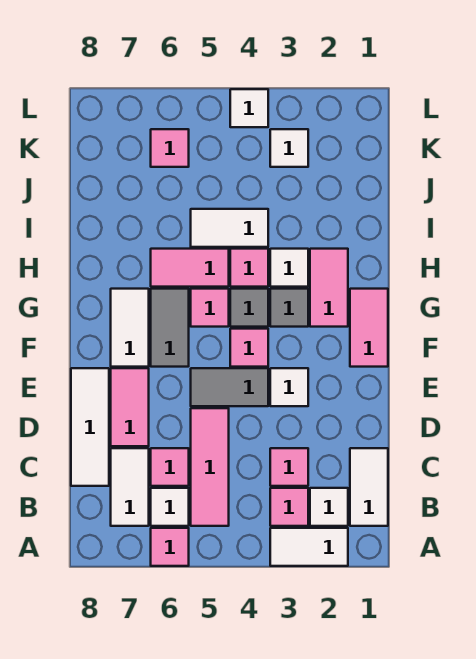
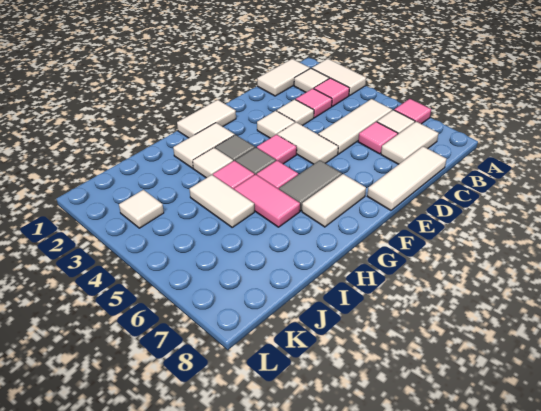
pink tile B5:D5 level 1 -> white tile B5:D5 level 1
pink tile D7:E7 level 1 -> none
grey tile E4:E5 level 1 -> white tile E4:E5 level 1
pink tile F1:G1 level 1 -> white tile F1:G1 level 1
pink tile G2:H2 level 1 -> white tile G2:H2 level 1
pink tile K6 level 1 -> none
white tile L4 level 1 -> white tile D3 level 1

